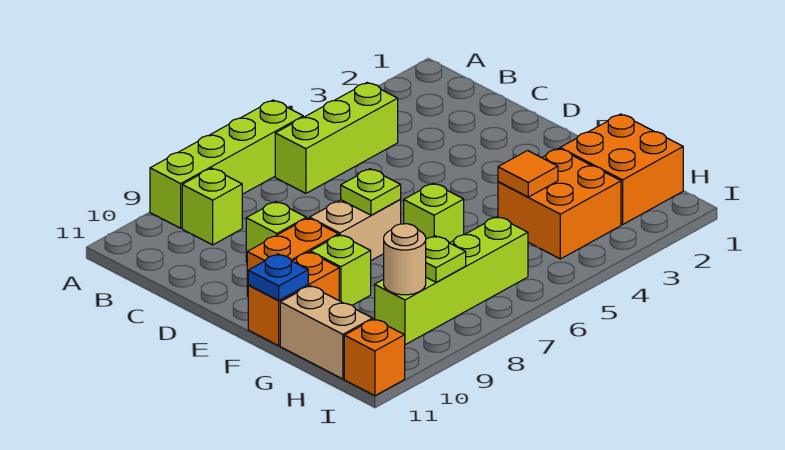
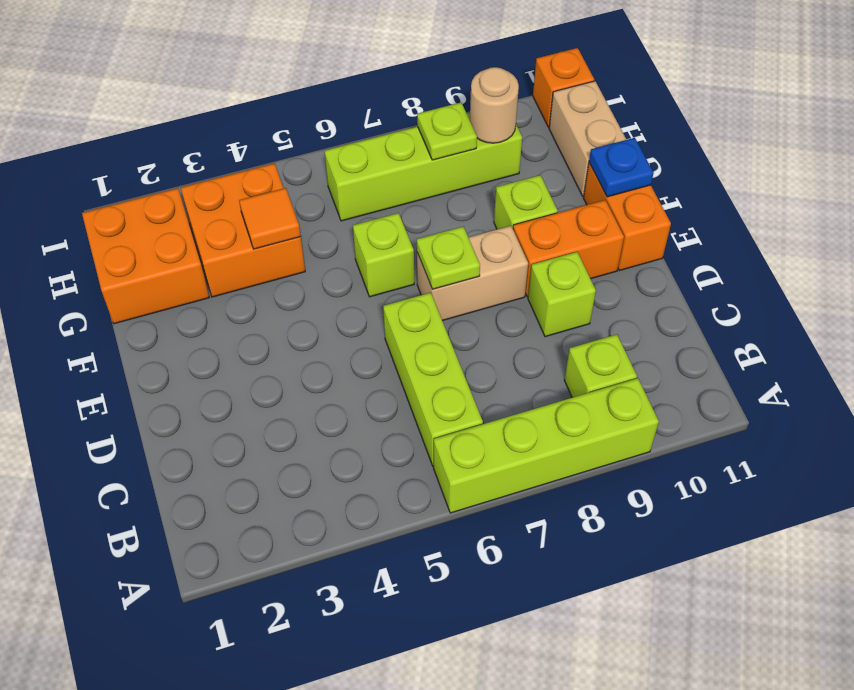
lime brick B4:B6 level 1 -> lime brick B6:D6 level 1
orange brick F10:F11 level 1 -> orange brick E11:F11 level 1

